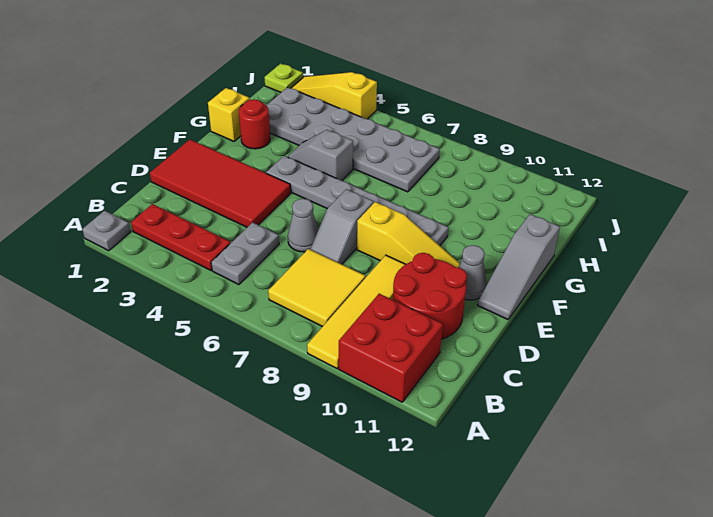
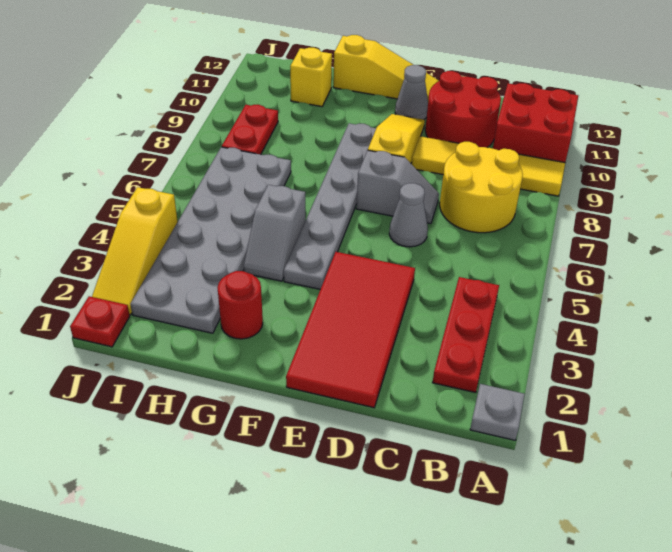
grey plate B5:C5 level 1 -> none
yellow tile B7:C8 level 1 -> yellow round brick B7:C8 level 1
grey slope E12:G12 level 1 top G -> yellow slope E12:G12 level 1 top G
yellow brick G1 level 1 -> yellow brick H11 level 1
none -> red plate I8:I9 level 1
lime plate J1 level 1 -> red plate J1 level 1

